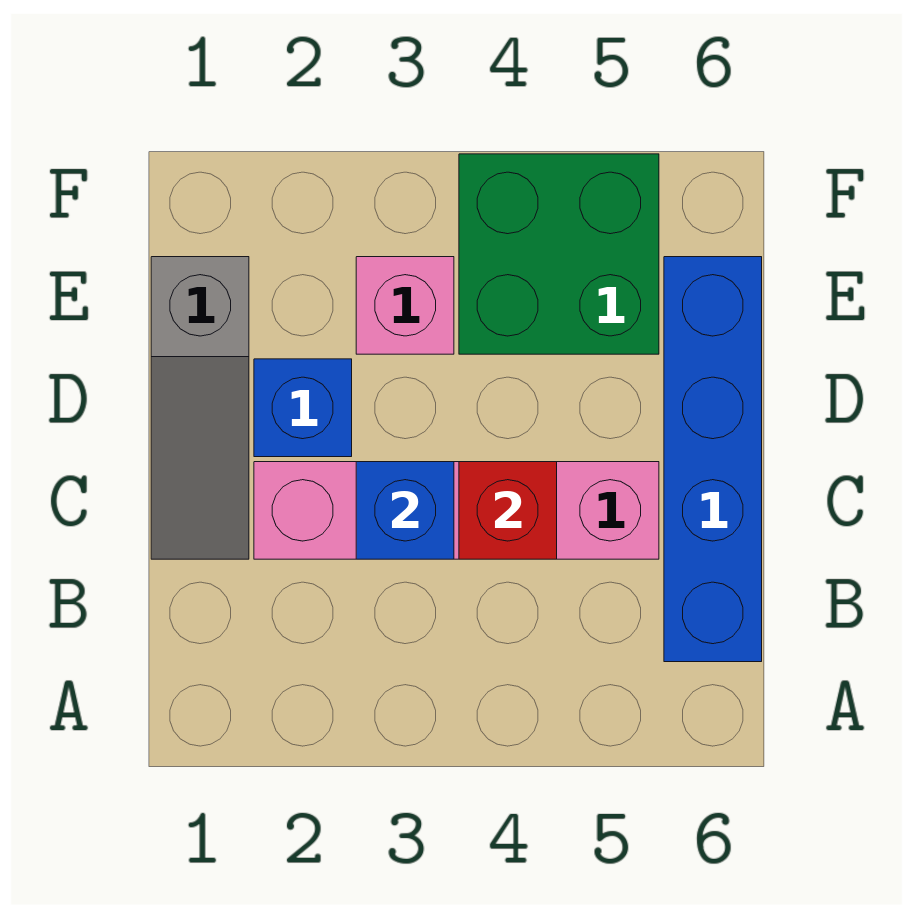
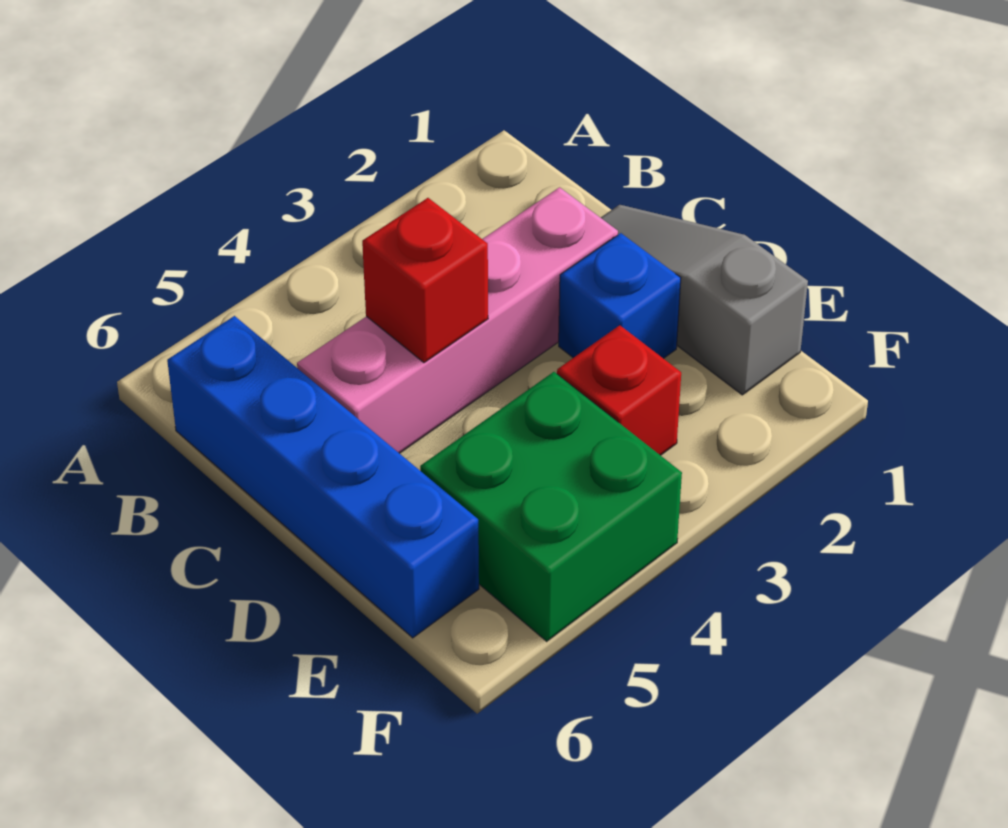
blue brick C3 level 2 -> none
pink brick E3 level 1 -> red brick E3 level 1

